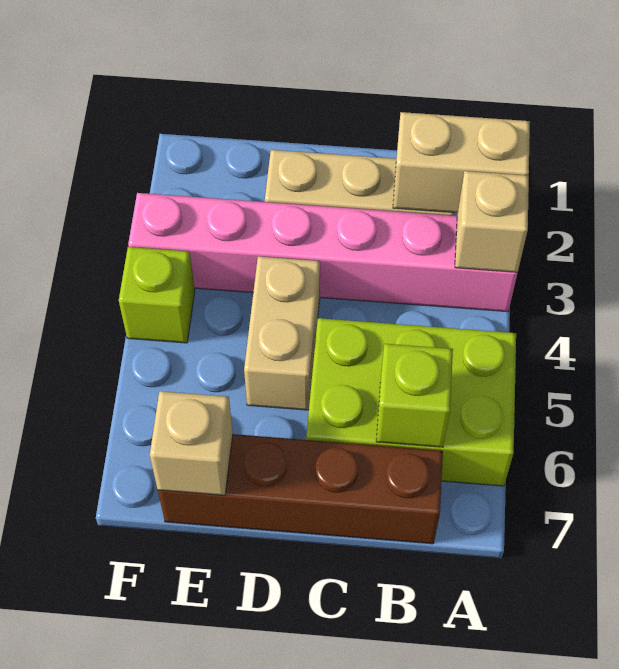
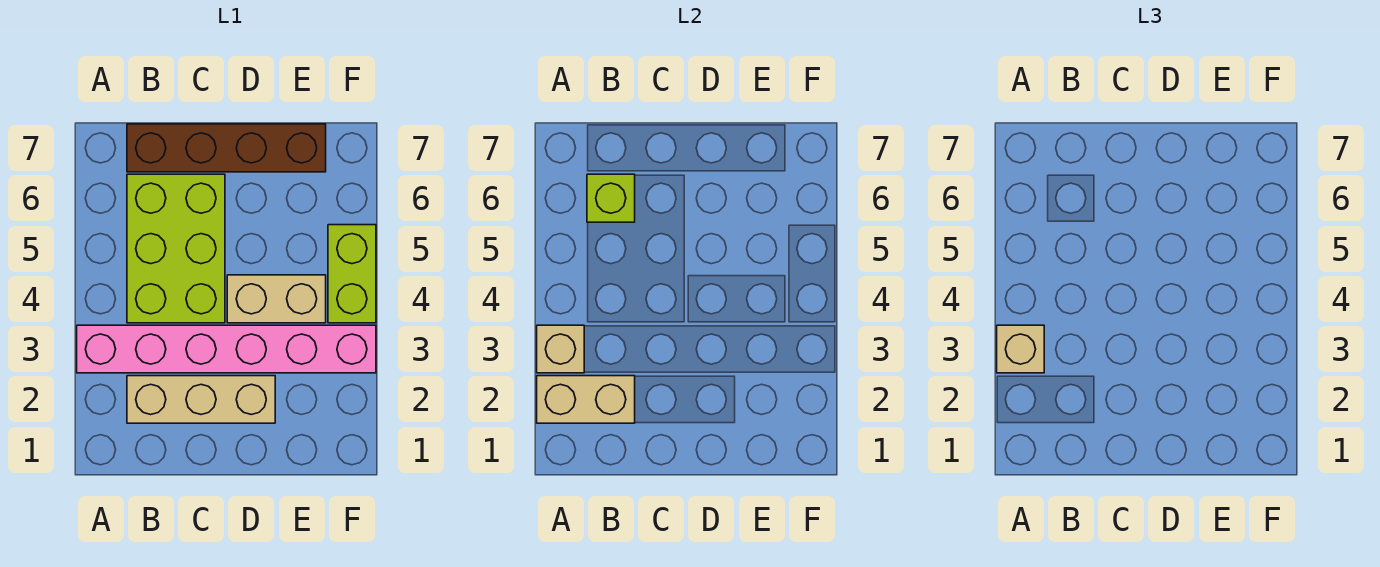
lime brick A5:C6 level 1 -> lime brick B4:C6 level 1
tan brick D4:D5 level 1 -> tan brick D4:E4 level 1
tan brick E7 level 2 -> tan brick A3 level 3
lime brick F4 level 1 -> lime brick F4:F5 level 1

